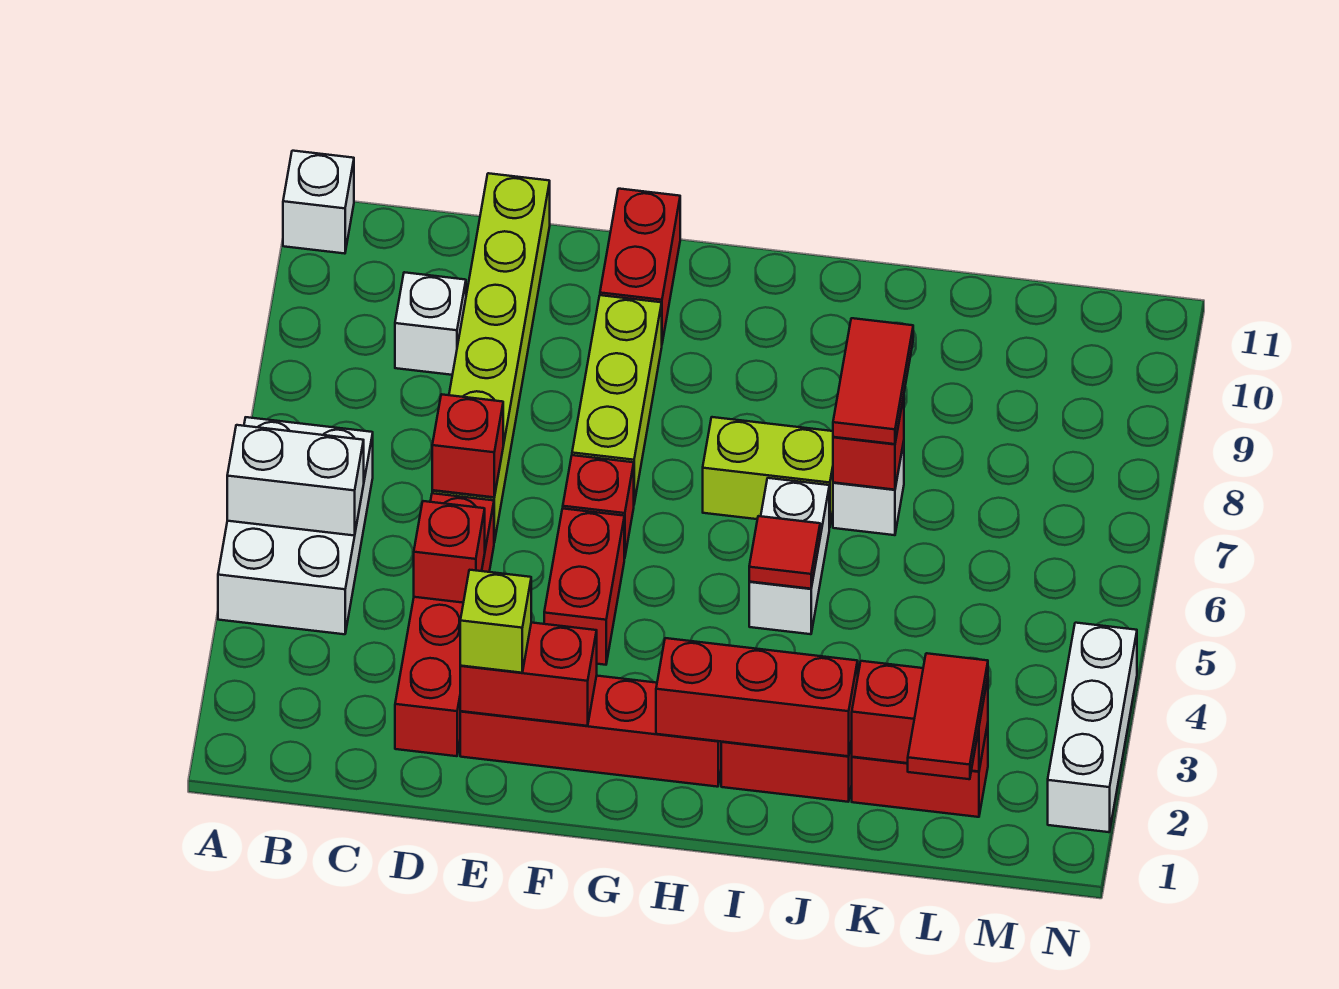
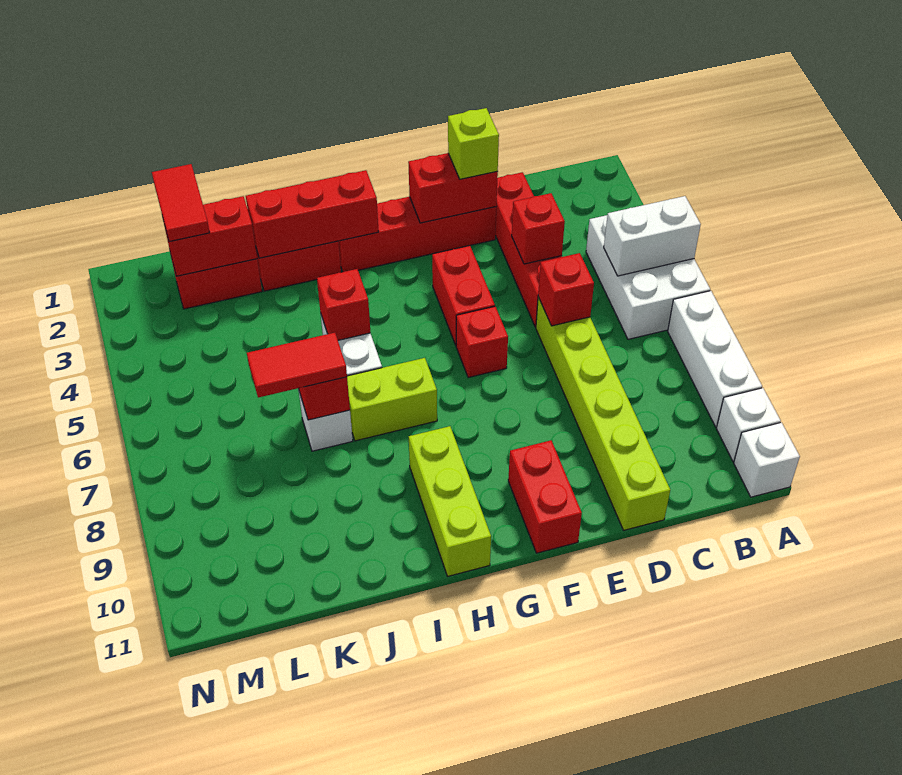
white brick C9 level 1 -> white brick A10 level 1
lime brick F7:F9 level 1 -> lime brick H9:H11 level 1
red tile I5 level 2 -> red brick I5 level 2
red tile J7:J8 level 3 -> red tile J7:K7 level 3
white brick N2:N4 level 1 -> white brick A7:A9 level 1

